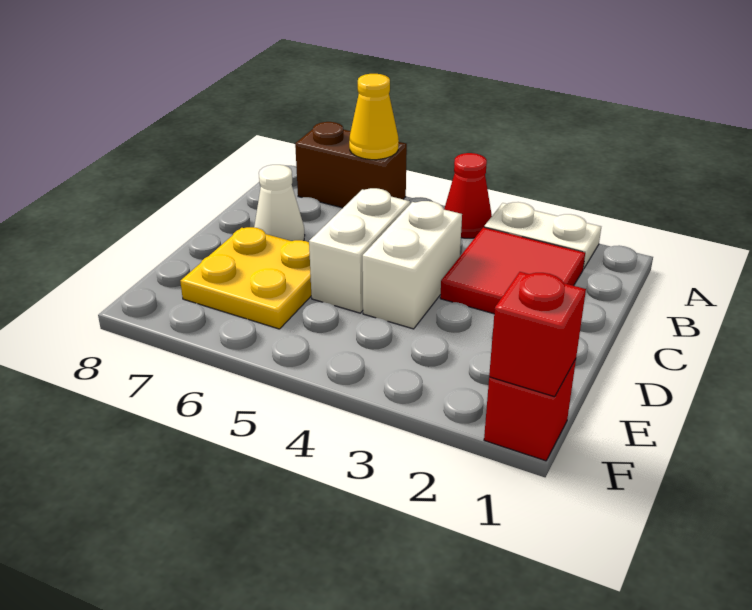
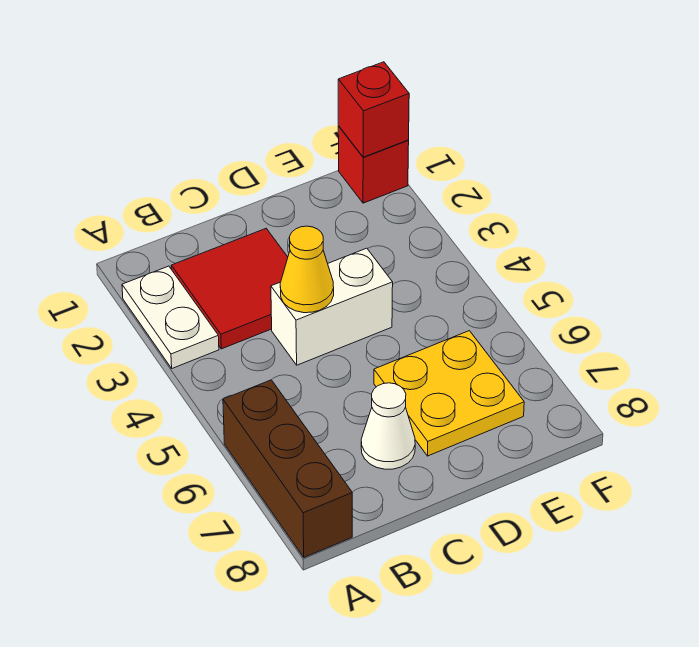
red cone A4 level 1 -> none
brown brick A6:A7 level 1 -> brown brick A6:A8 level 1
yellow cone A6 level 2 -> yellow cone C4 level 2
white brick C5:D5 level 1 -> none

